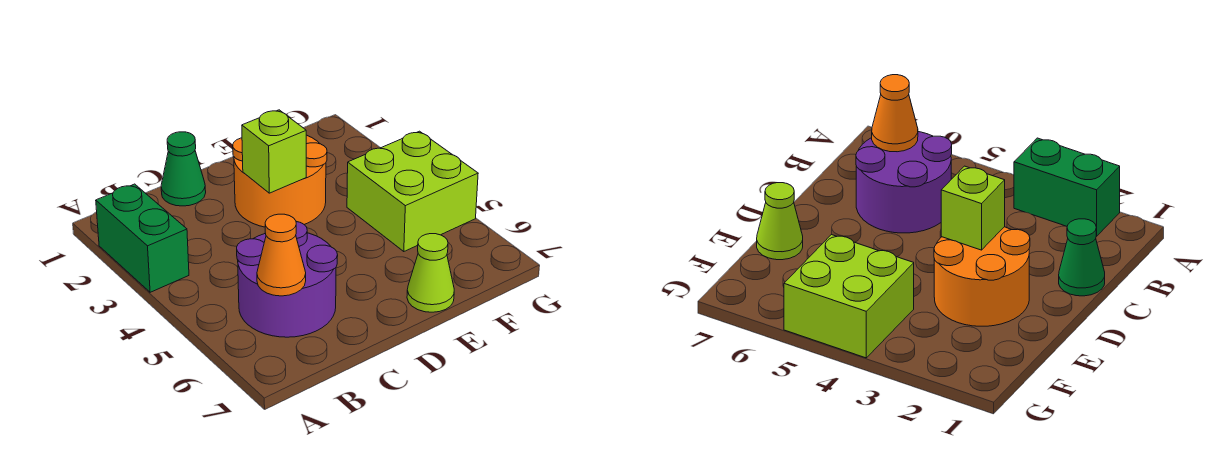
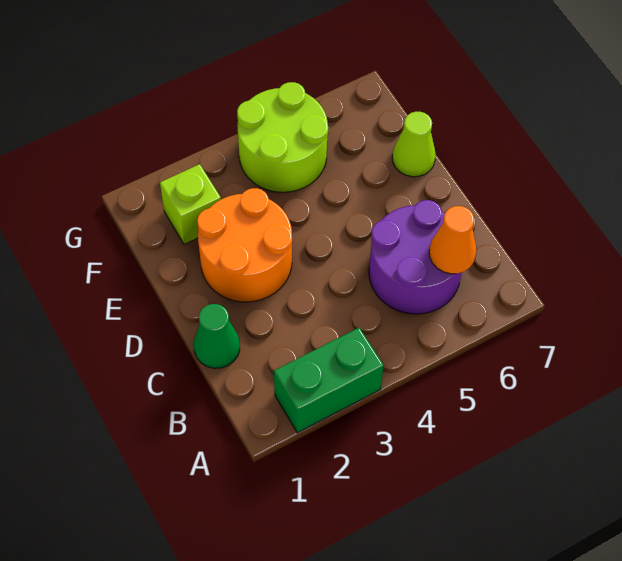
lime brick D3 level 2 -> lime brick F2 level 1
lime brick F4:G5 level 1 -> lime round brick F4:G5 level 1

